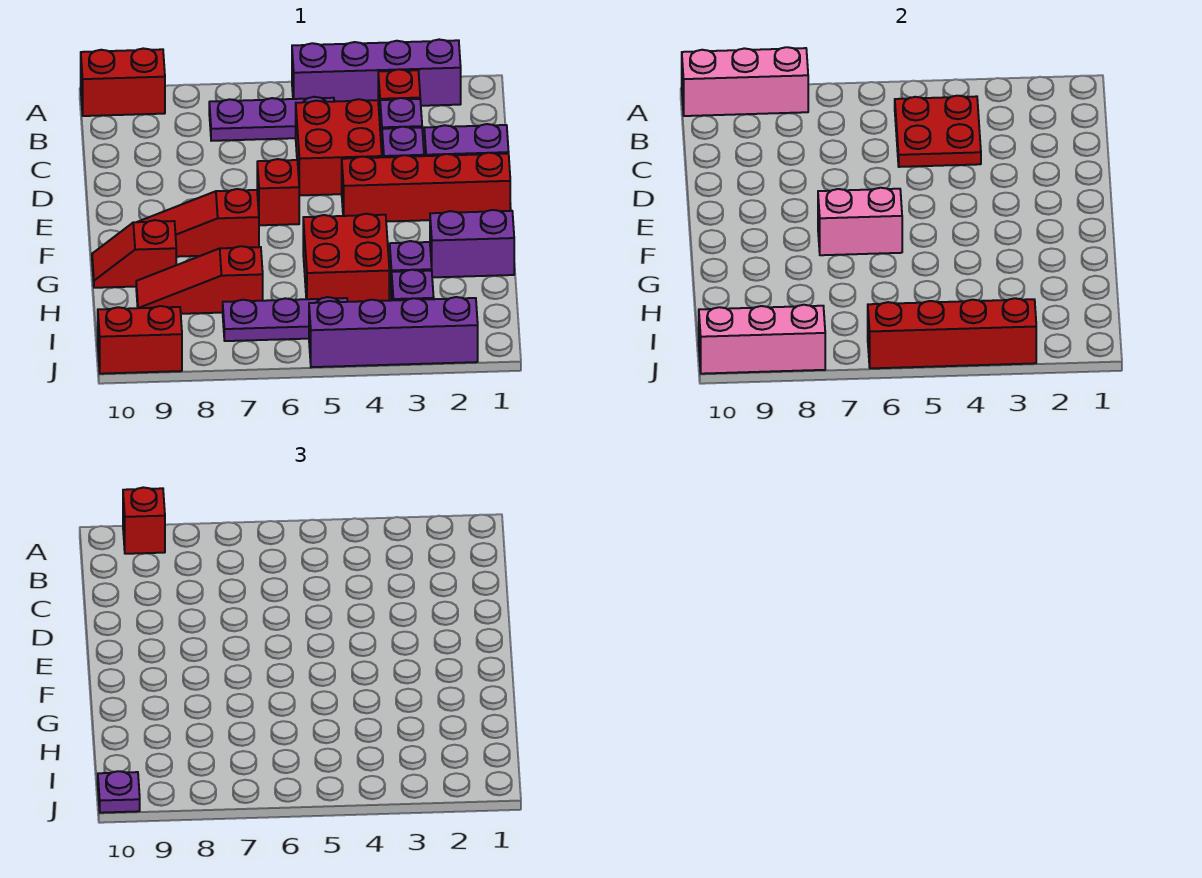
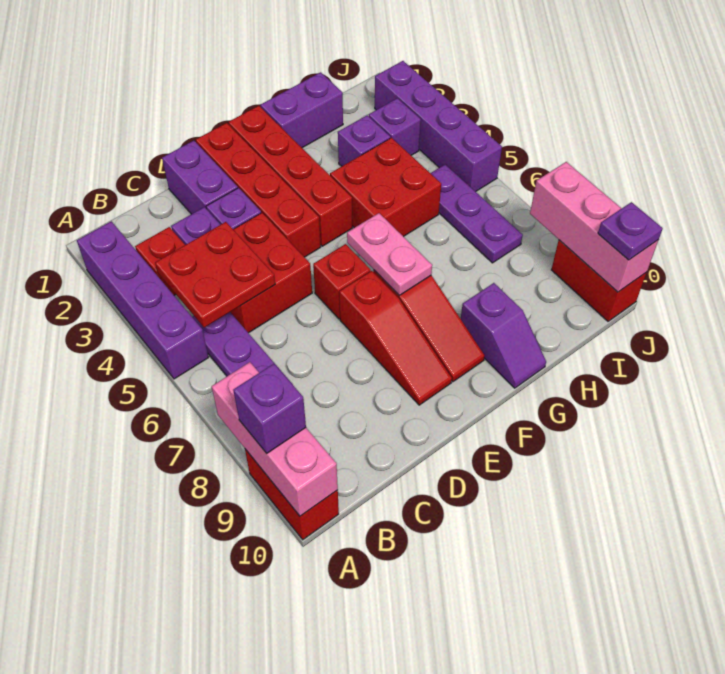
red brick A9 level 3 -> purple brick A9 level 3
pink brick F6:F7 level 2 -> pink plate F6:F7 level 2
purple brick G1:G2 level 1 -> purple brick G1:H1 level 1
red slope G9:G10 level 1 top 9 -> purple slope G9:G10 level 1 top 9
red slope H7:H9 level 1 top 7 -> red slope E7:E9 level 1 top 7
red brick J3:J6 level 2 -> red brick F1:F4 level 1

